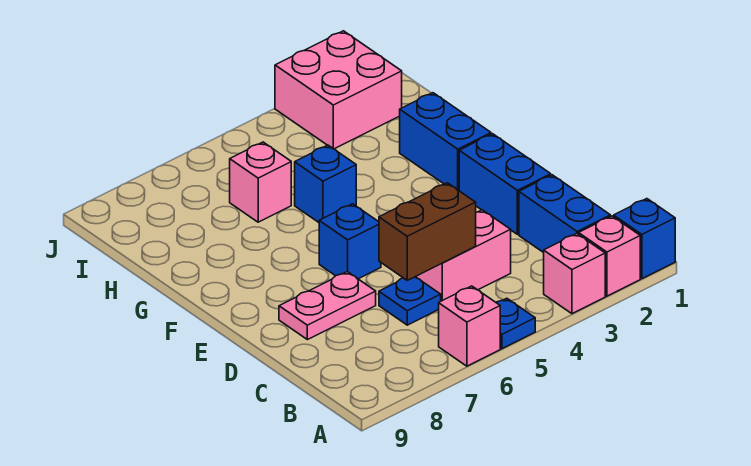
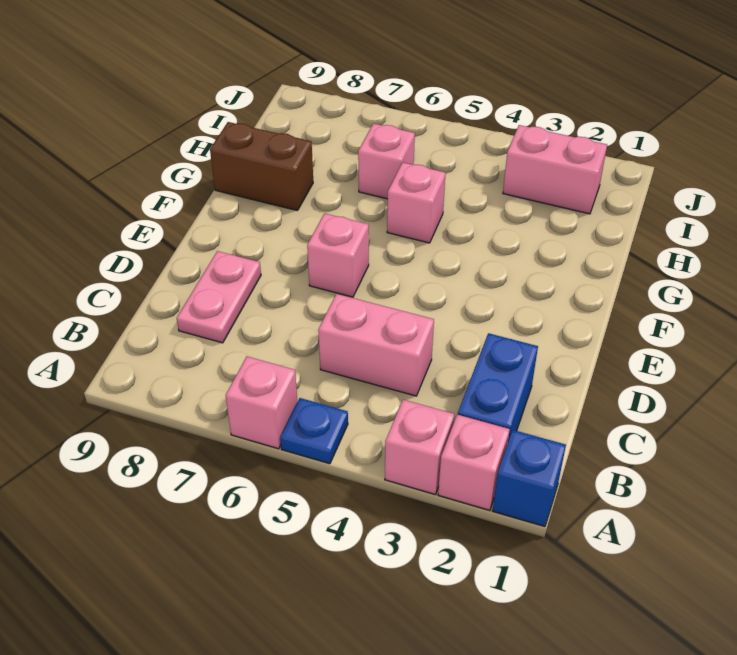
brown brick C5:C6 level 2 -> brown brick G8:G9 level 1
blue plate C6 level 1 -> none
blue brick D2:E2 level 1 -> none
pink plate D7:D8 level 1 -> pink plate C8:D8 level 1
blue brick E6 level 1 -> pink brick E6 level 1
blue brick F2:G2 level 1 -> none
blue brick G5 level 1 -> pink brick G5 level 1
pink brick I2:J3 level 1 -> pink brick I2:I3 level 1

